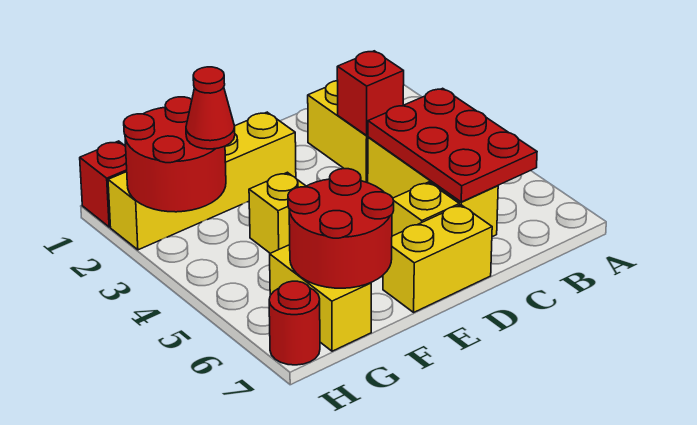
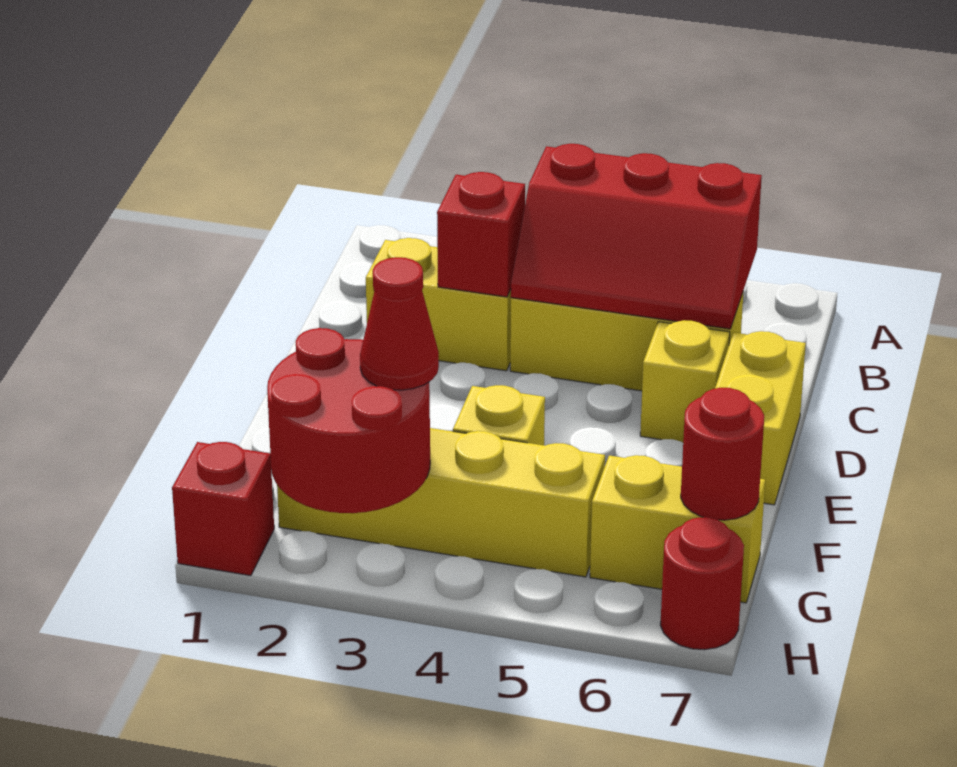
red plate B4:C6 level 2 -> red slope B4:C6 level 2 top B
yellow brick E2:H2 level 1 -> yellow brick G2:G5 level 1
red round brick F6:G7 level 2 -> red round brick G7 level 2

